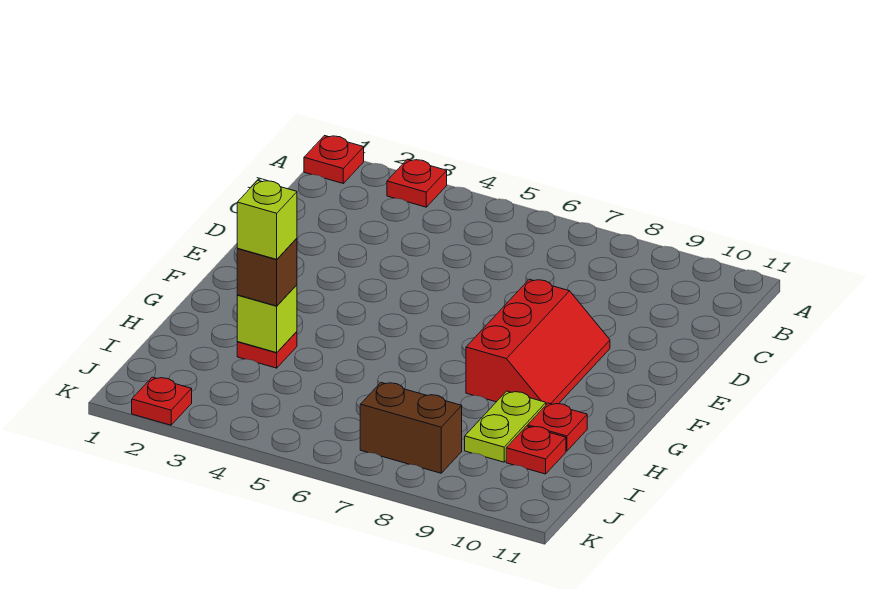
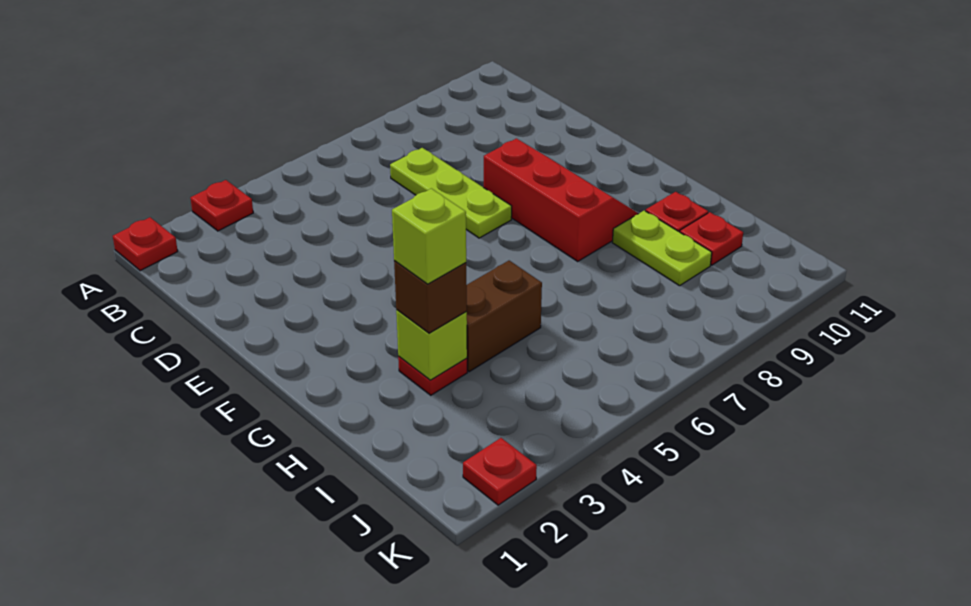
none -> lime plate C7:E7 level 1
brown brick J7:J8 level 1 -> brown brick H4:H5 level 1

